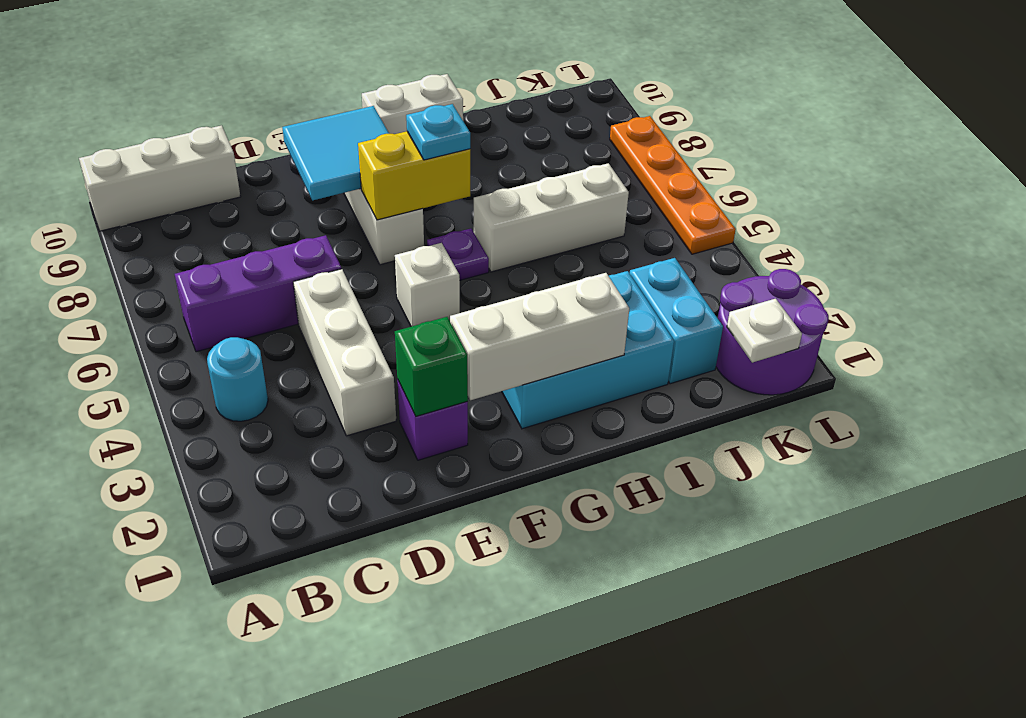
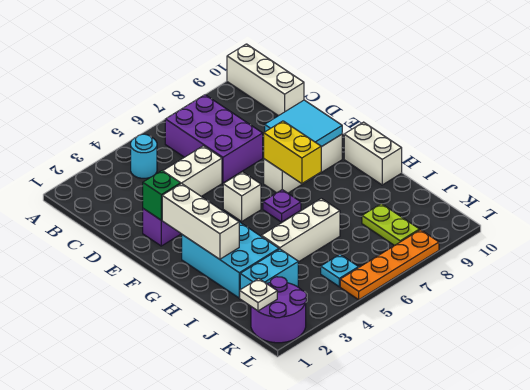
purple brick B6:D6 level 1 -> purple brick B6:D7 level 1
cyan plate G7 level 3 -> cyan plate K5 level 1
white brick H6:J6 level 1 -> white brick I4:I6 level 1
none -> lime plate J8:K8 level 1

